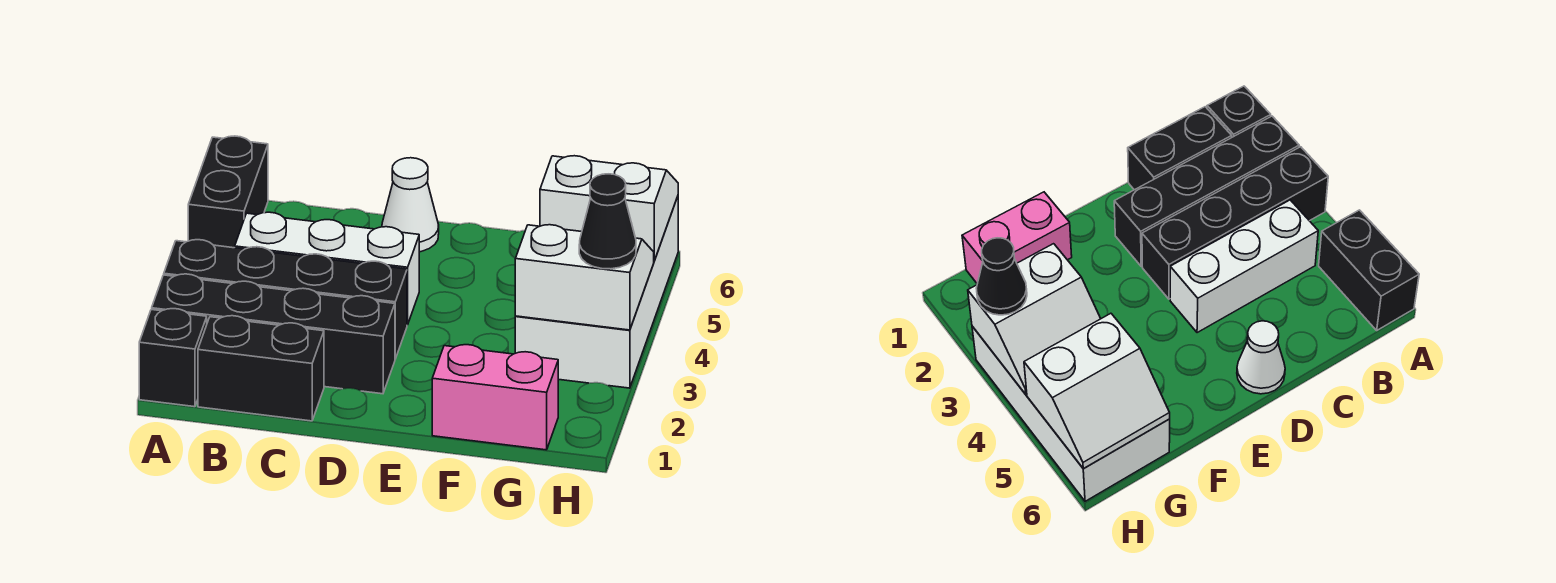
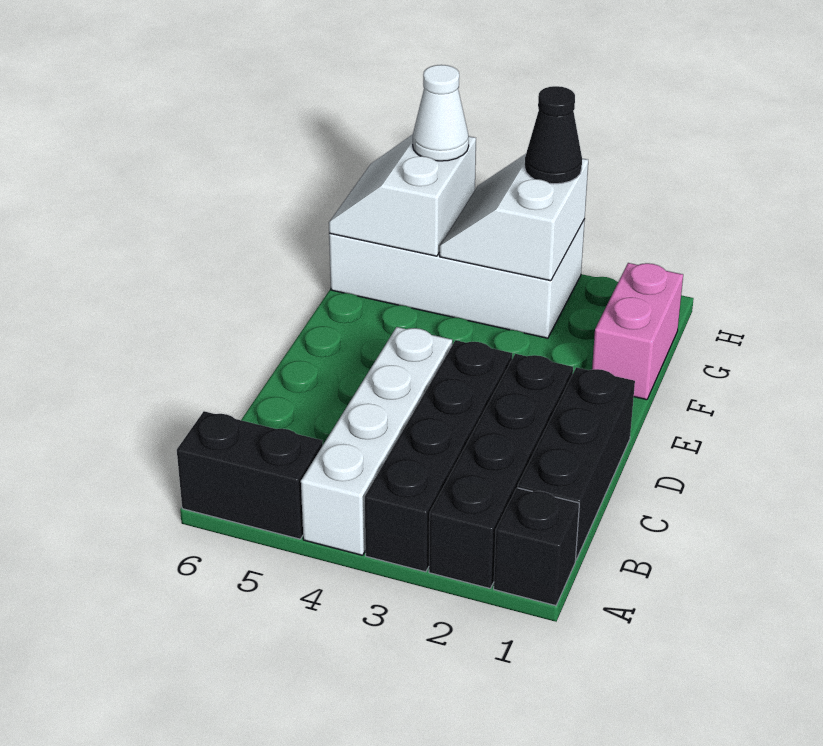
black brick B1:C1 level 1 -> black brick B1:D1 level 1
white brick B4:D4 level 1 -> white brick A4:D4 level 1
white cone D6 level 1 -> white cone H5 level 3

